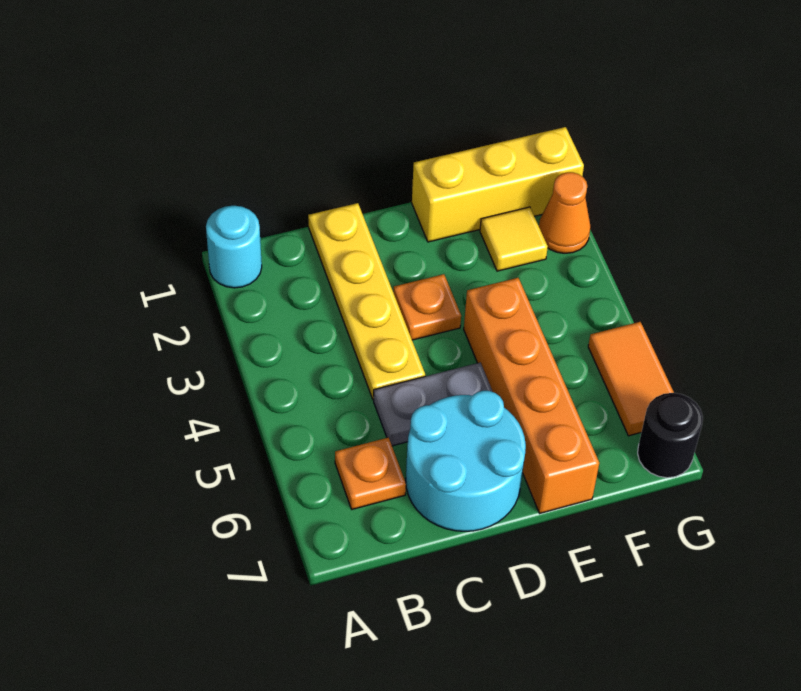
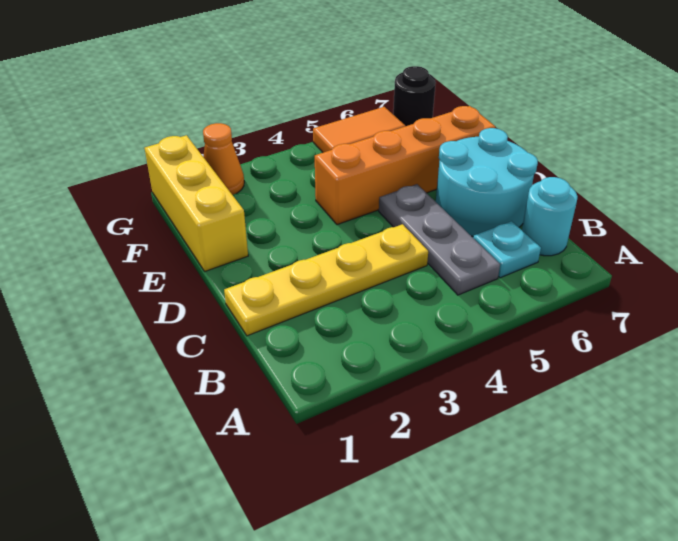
cyan round brick A1 level 1 -> cyan round brick B7 level 1
orange plate B6 level 1 -> cyan plate B6 level 1
grey plate C5:D5 level 1 -> grey plate B5:D5 level 1
orange plate D3 level 1 -> none
yellow tile F2 level 1 -> none

